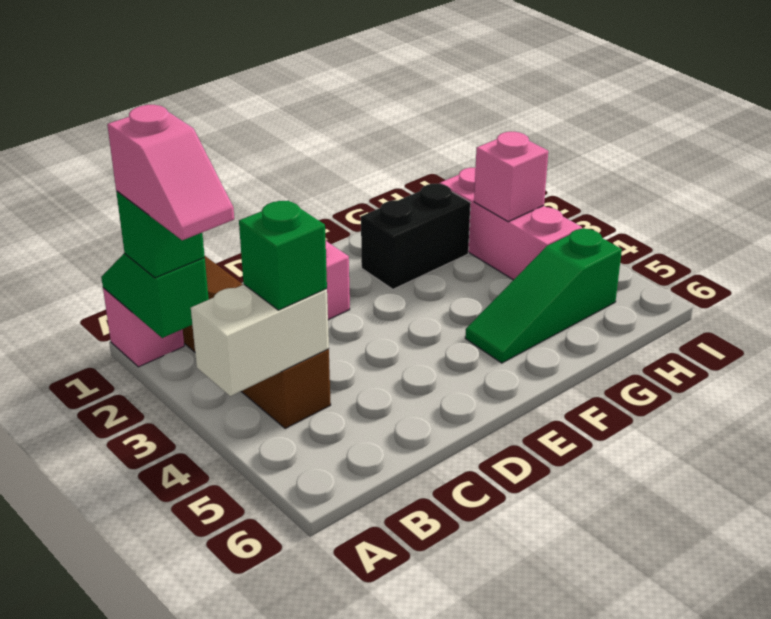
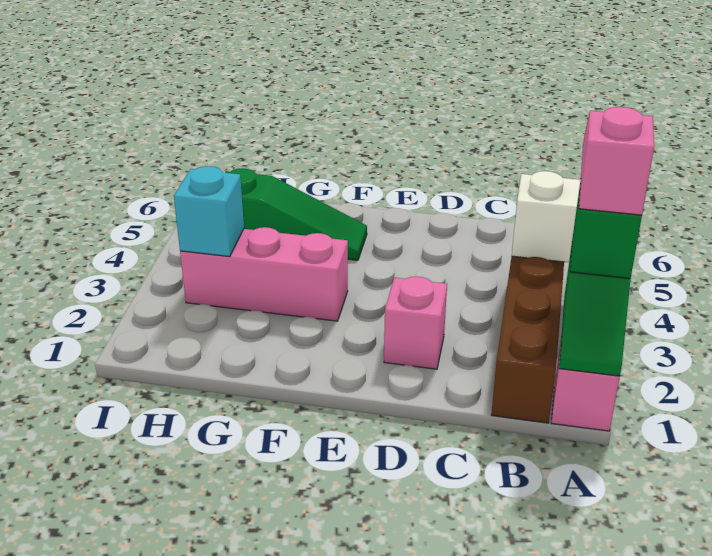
green brick B4 level 3 -> none
black brick F2:G2 level 1 -> none
pink brick H2:H4 level 1 -> pink brick F3:H3 level 1
pink brick H3 level 2 -> cyan brick H3 level 2

